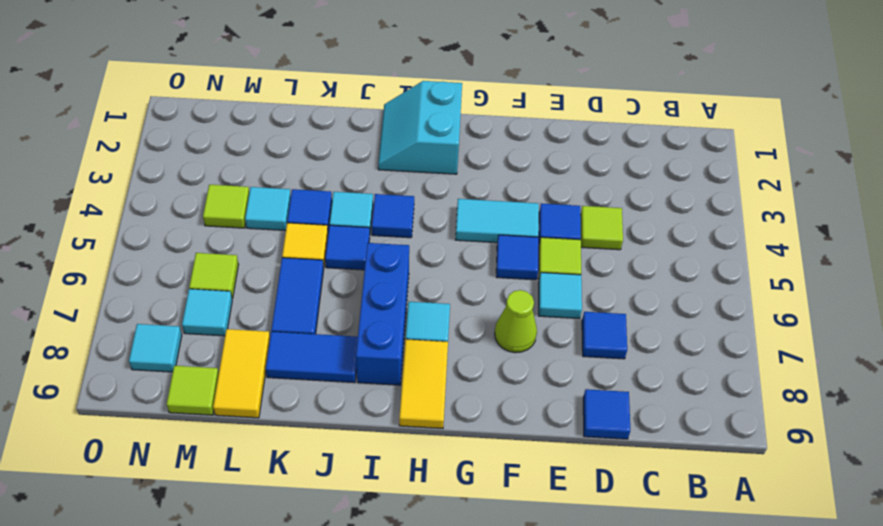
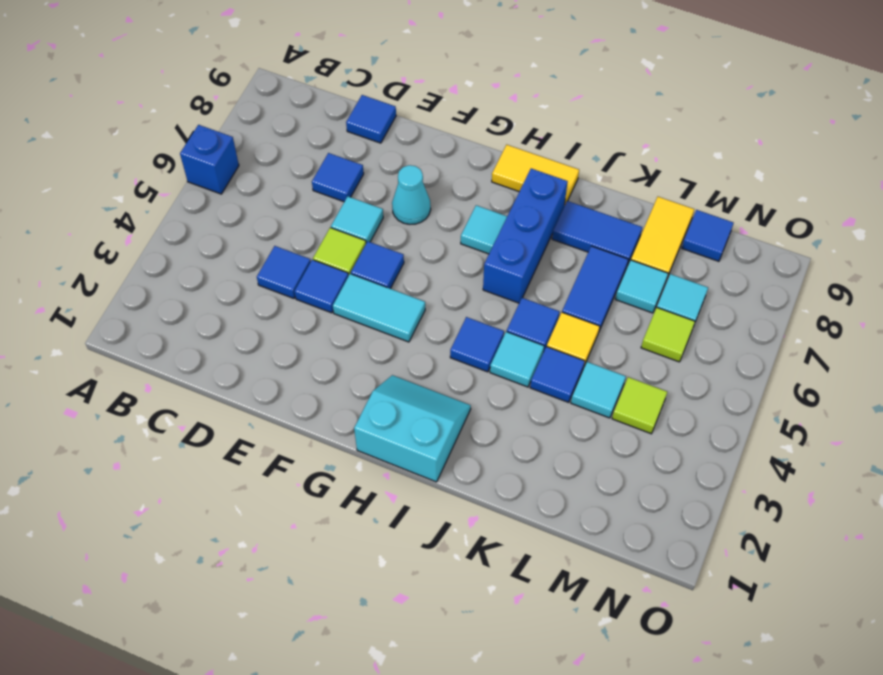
none -> blue brick A6 level 1
lime tile D4 level 1 -> blue tile D4 level 1
lime cone F7 level 1 -> cyan cone F7 level 1
cyan slope H1:I2 level 1 top H -> cyan slope H1:I2 level 1 top 1
yellow tile H8:H9 level 1 -> yellow tile H9:I9 level 1
lime tile M9 level 1 -> blue tile M9 level 1
cyan tile N8 level 1 -> cyan tile L7 level 1

